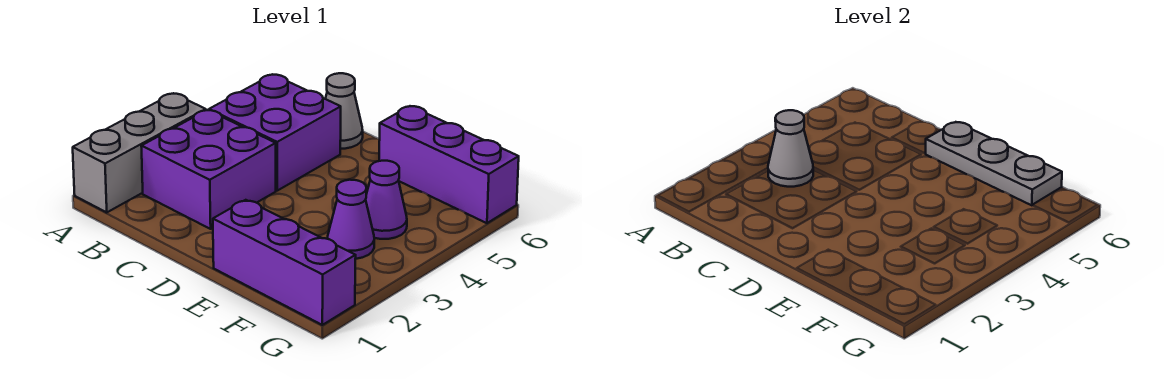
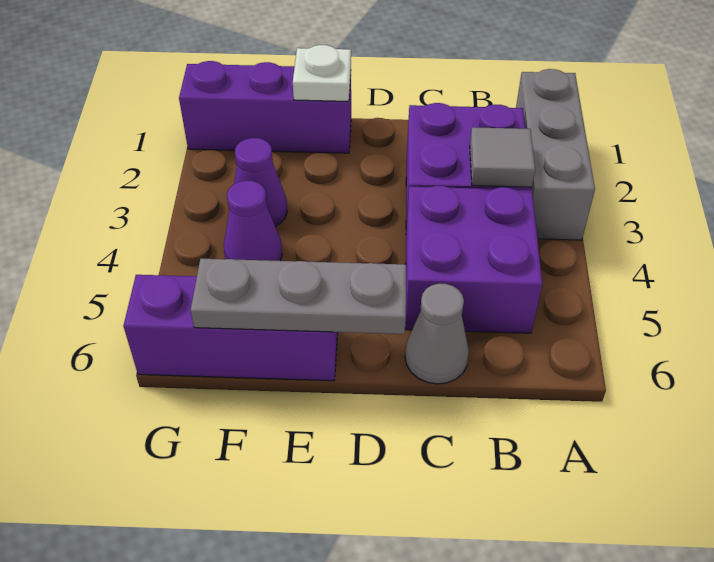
grey cone B3 level 2 -> grey tile B3 level 2
none -> white plate E1 level 2

